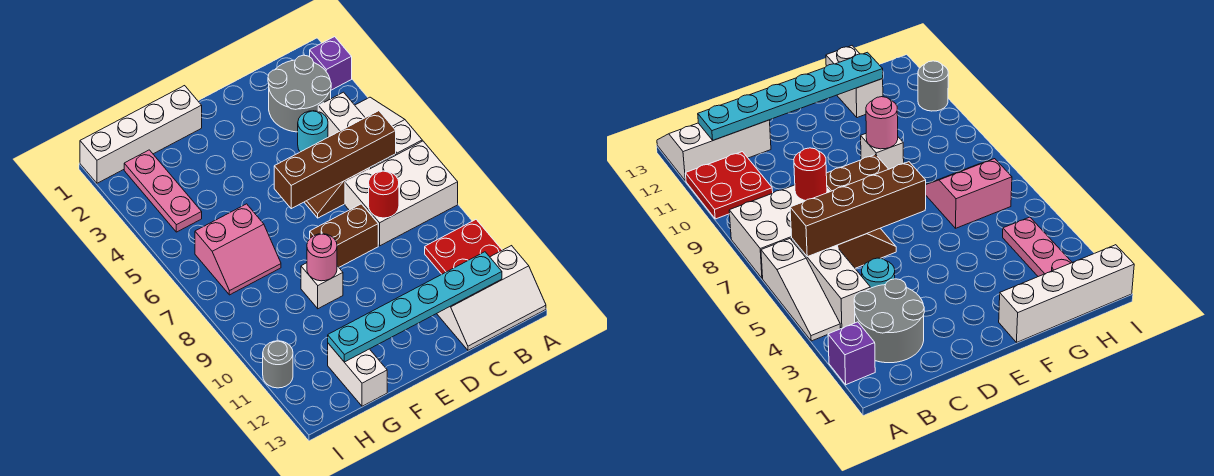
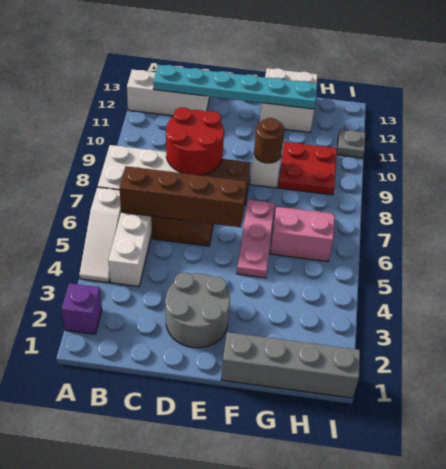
red plate A10:B11 level 1 -> red plate G9:H10 level 1
grey round brick B2:C3 level 1 -> grey round brick D2:E3 level 1
cyan round brick C4 level 1 -> none
red round brick C8 level 2 -> red round brick C8:D9 level 2
white brick F1:I1 level 1 -> grey brick F1:I1 level 1
pink round brick F9 level 2 -> brown round brick F9 level 2
white brick G12:G13 level 1 -> white brick F12:G13 level 1
pink plate H2:H4 level 1 -> pink plate F5:F7 level 1
grey round brick I11 level 1 -> grey plate I11 level 1

